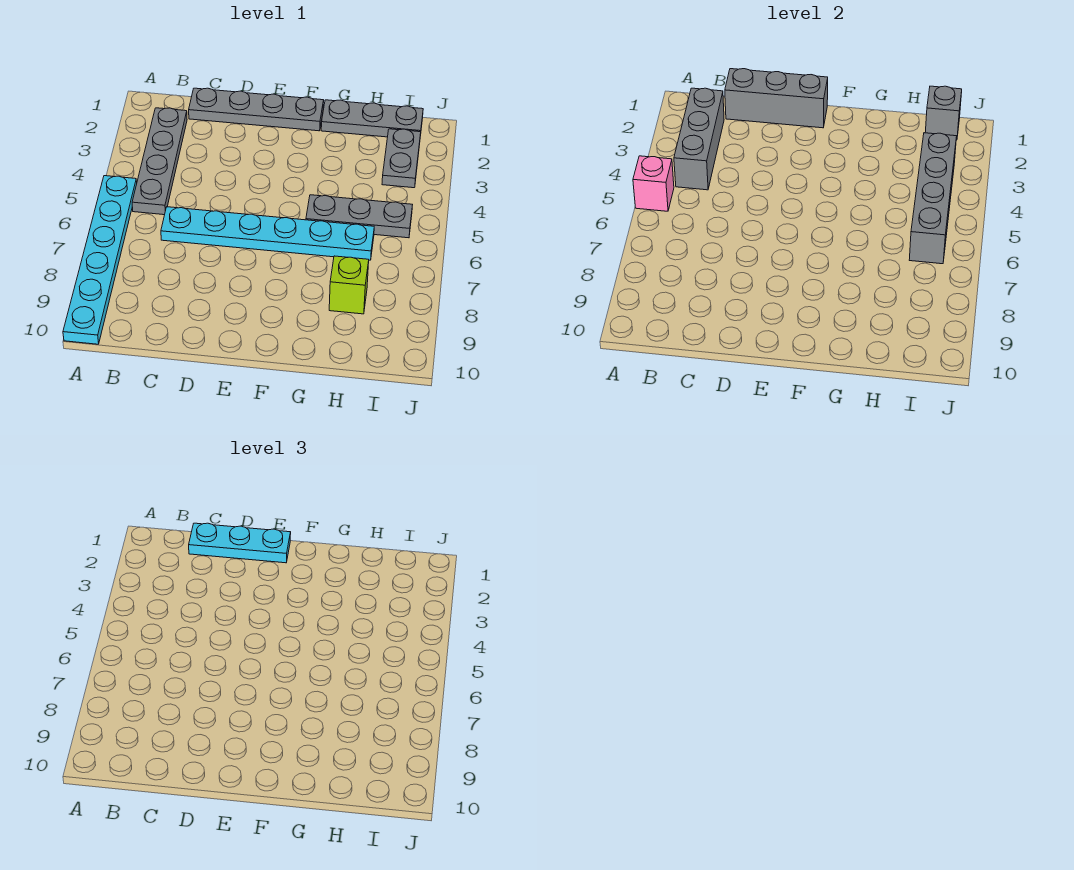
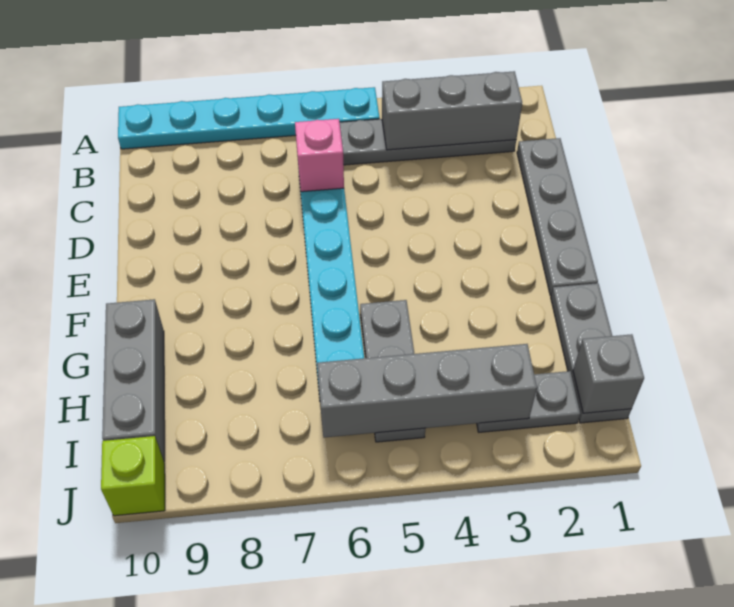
pink brick A5 level 2 -> pink brick C6 level 2
grey brick C1:E1 level 2 -> grey brick G10:I10 level 1
cyan plate C1:E1 level 3 -> none
lime brick H8 level 1 -> lime brick J10 level 1

